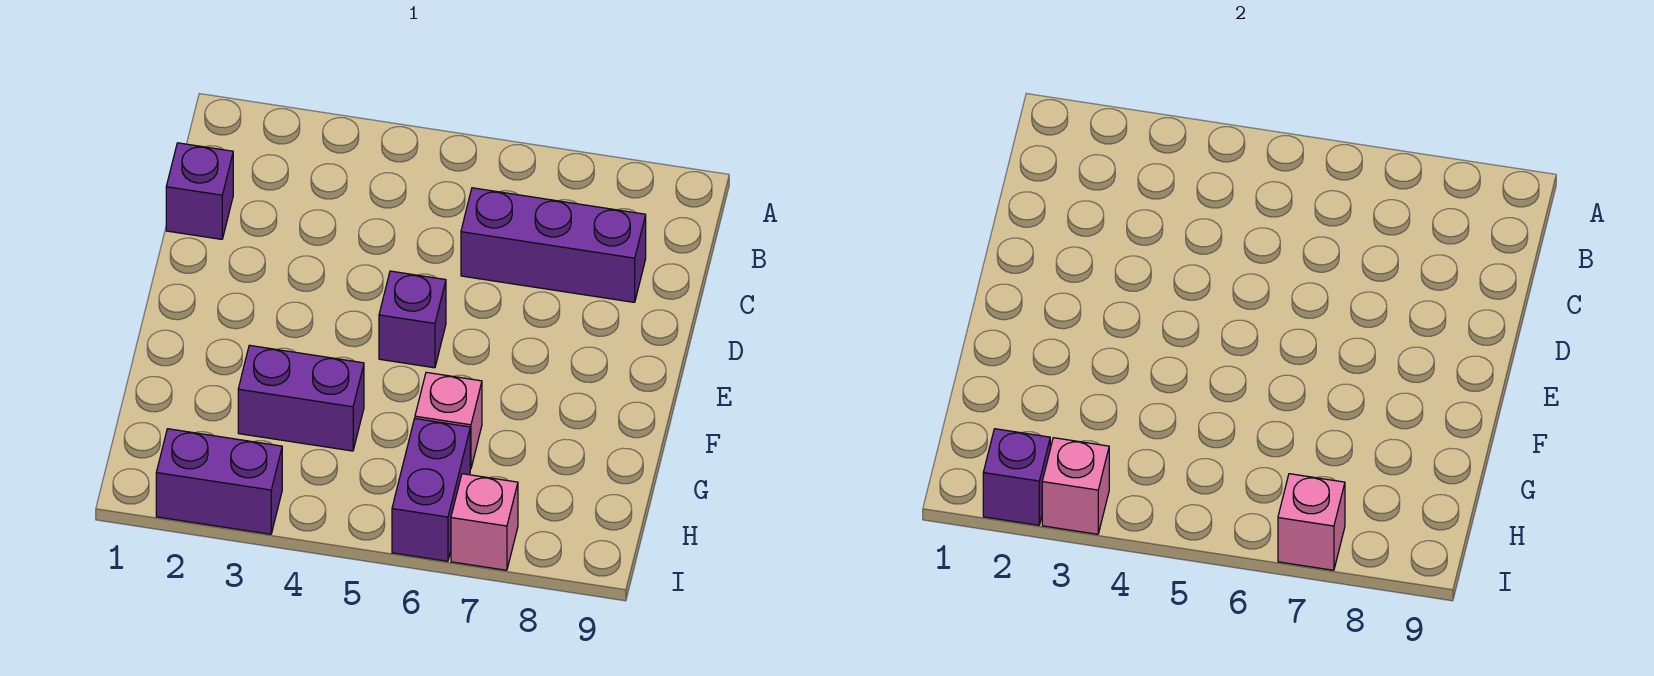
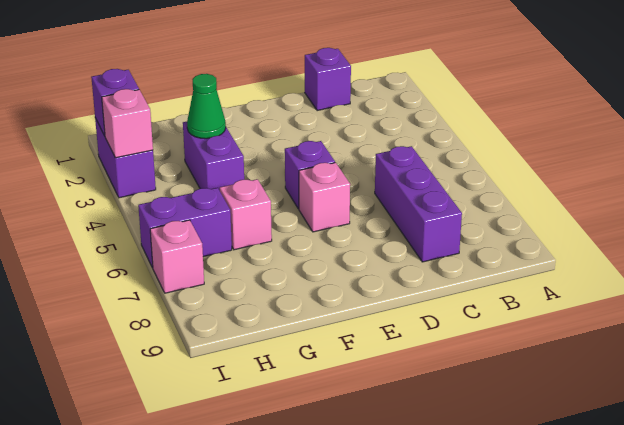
none -> green cone G3 level 2
pink brick I7 level 2 -> pink brick E6 level 1

